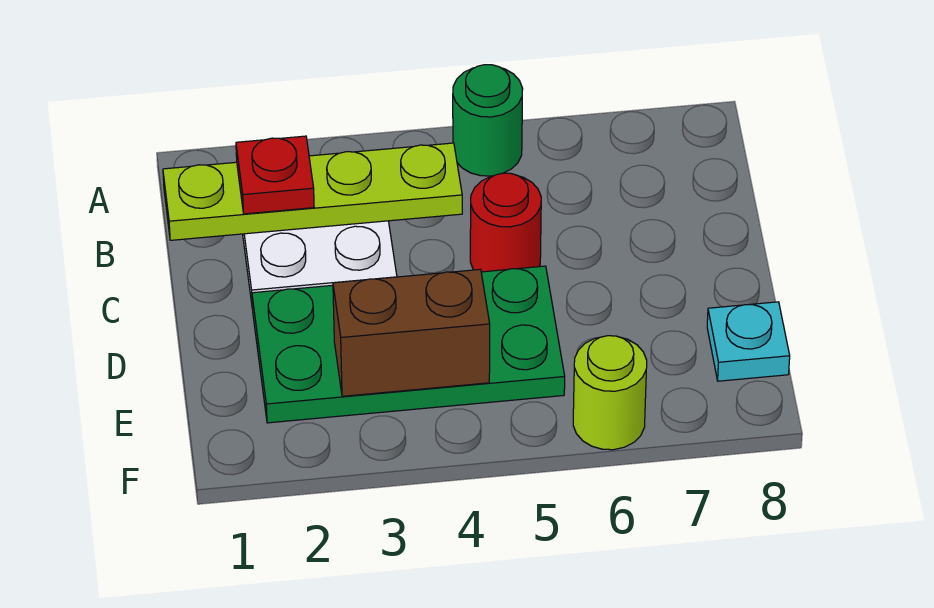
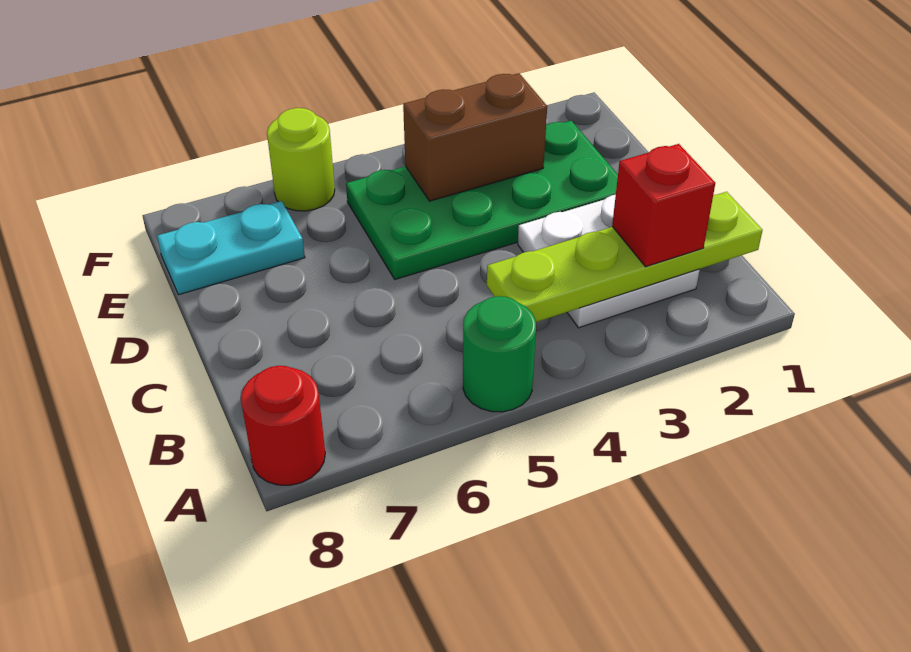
red plate B2 level 3 -> red brick B2 level 3
red round brick C5 level 1 -> red round brick A8 level 1
cyan plate E8 level 1 -> cyan plate E7:E8 level 1

